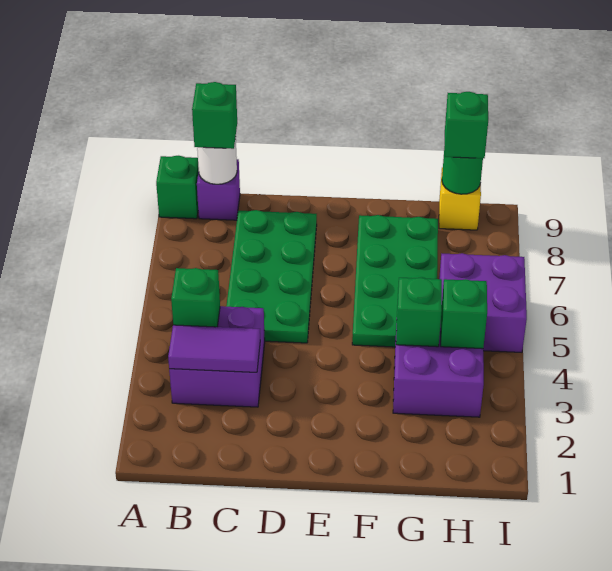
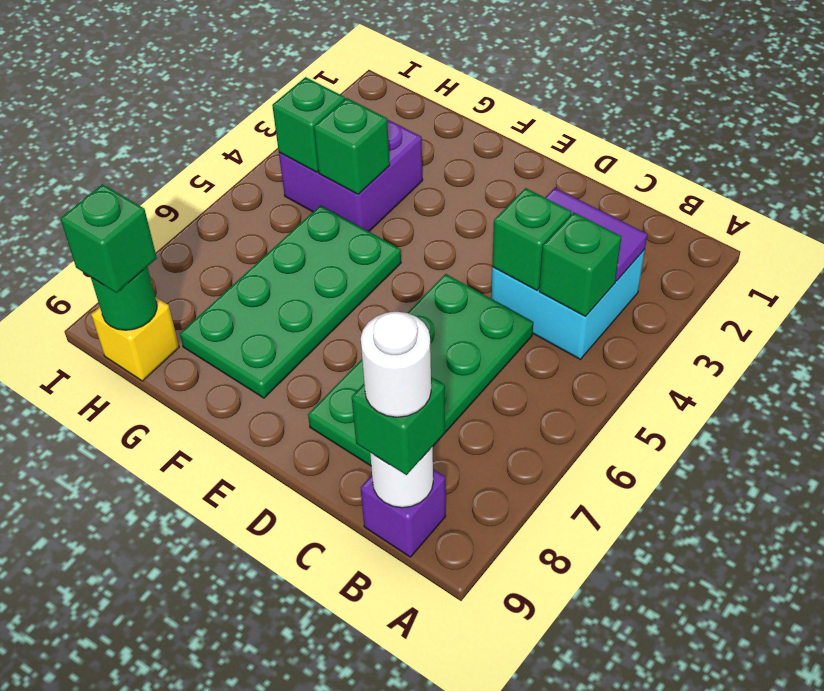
green brick A9 level 1 -> green brick C4 level 2
purple brick B3:C4 level 1 -> cyan brick B3:C4 level 1
none -> white round brick B9 level 4
purple brick H5:I6 level 1 -> none

